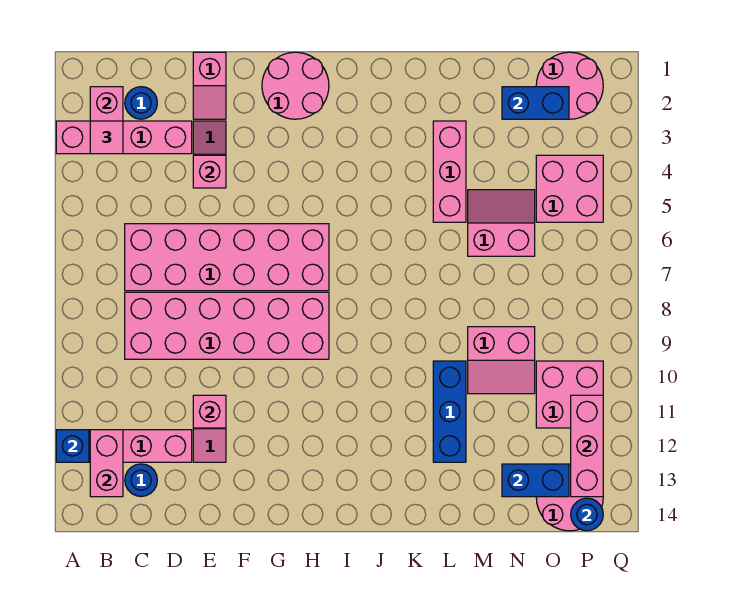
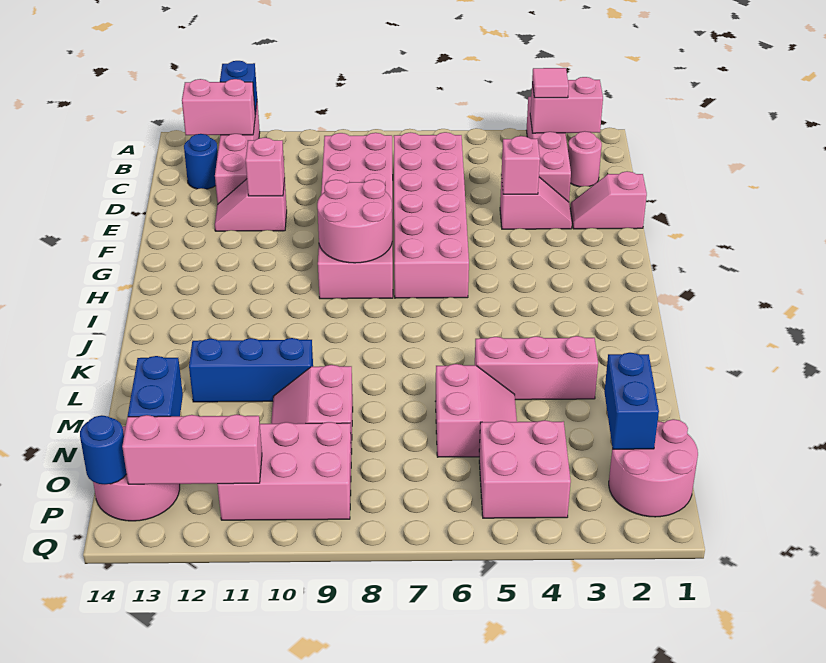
blue round brick C2 level 1 -> pink round brick C2 level 1
pink round brick G1:H2 level 1 -> pink round brick G8:H9 level 2
pink brick O10:P11 level 1 -> pink brick O9:P11 level 1

